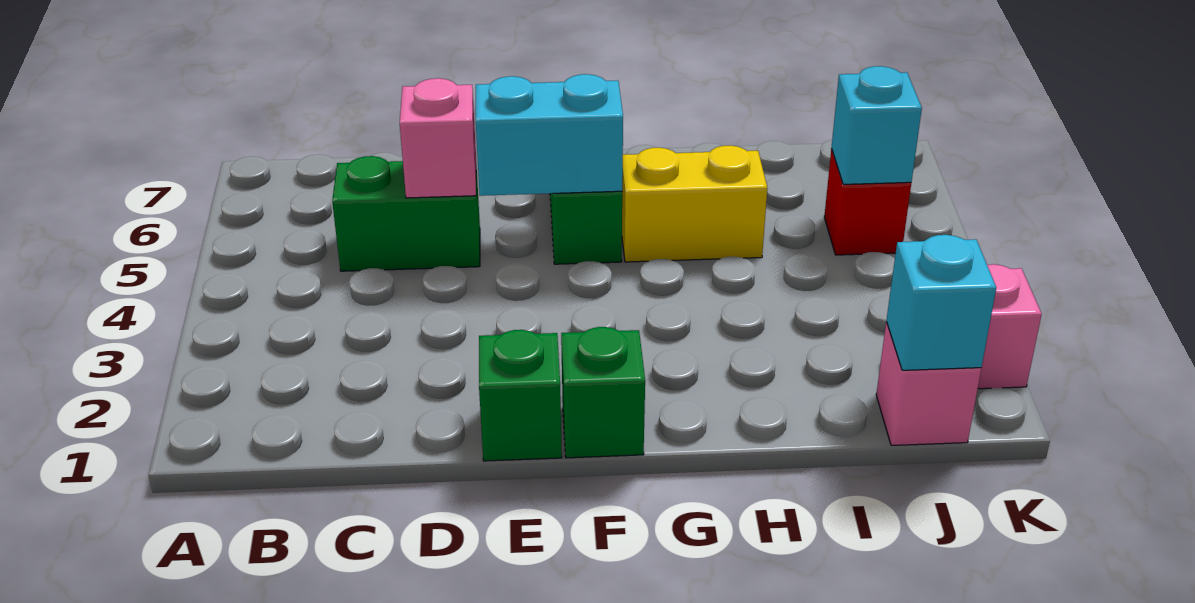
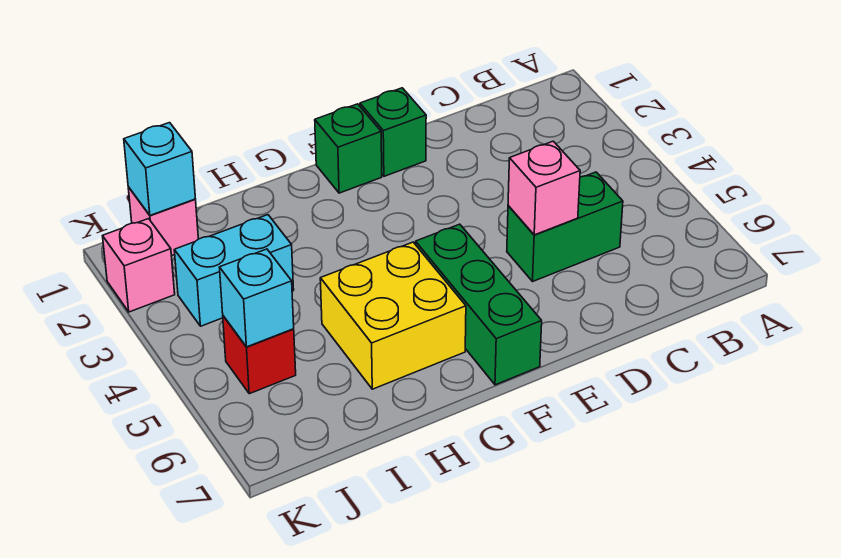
cyan brick E5:F5 level 2 -> cyan brick I3:J3 level 1
yellow brick G5:H5 level 1 -> yellow brick G5:H6 level 1

